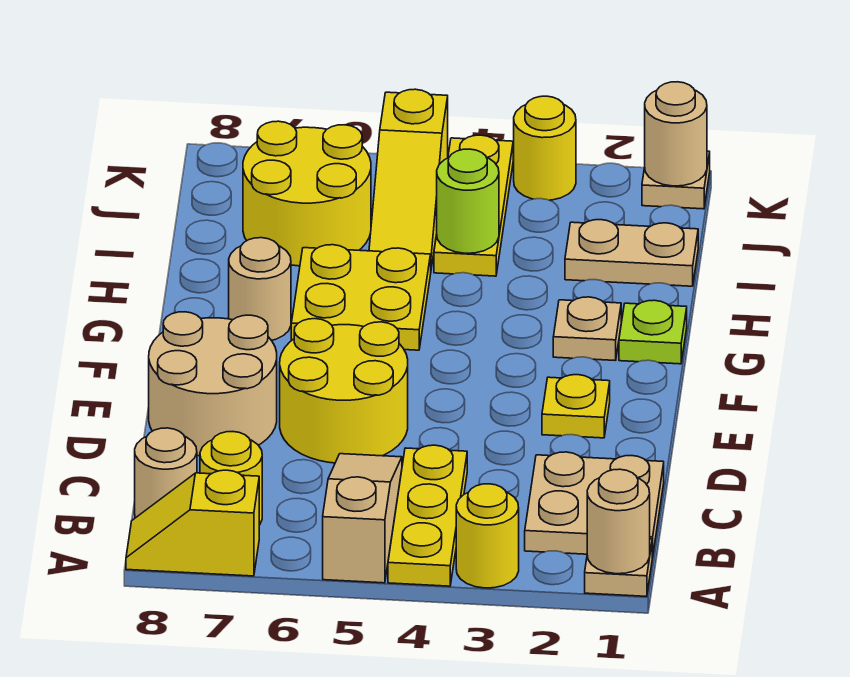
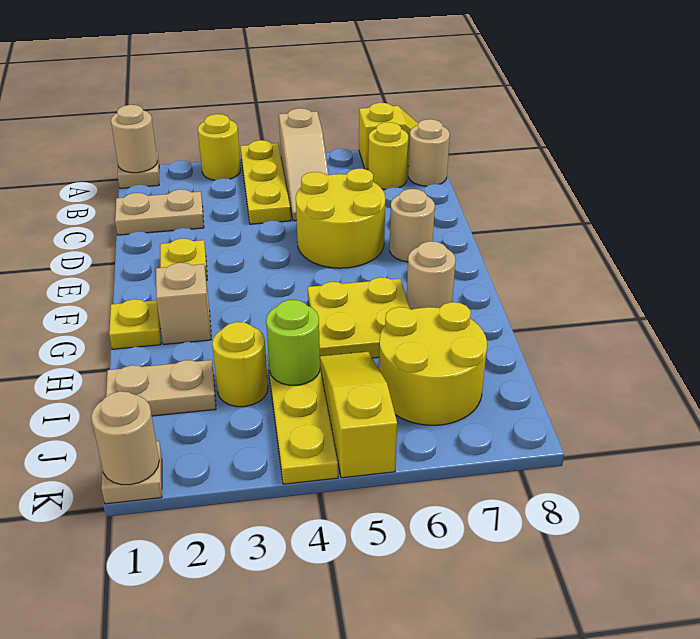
tan plate B1:C2 level 1 -> tan plate C1:C2 level 1
tan round brick D7:E8 level 1 -> tan round brick E7 level 1
lime plate G1 level 1 -> yellow plate G1 level 1
tan plate G2 level 1 -> tan brick G2 level 1
yellow round brick K3 level 1 -> yellow round brick I3 level 1

